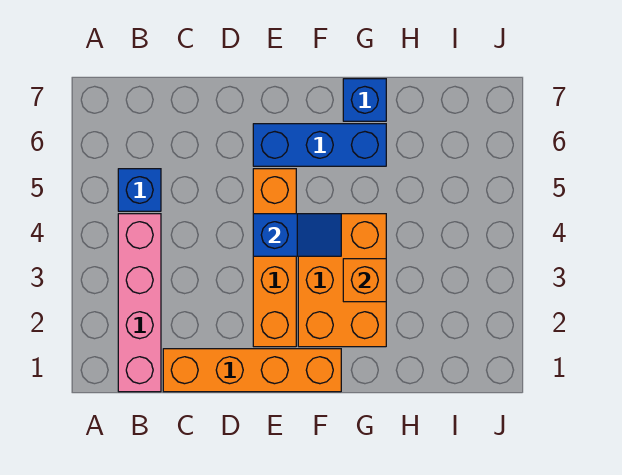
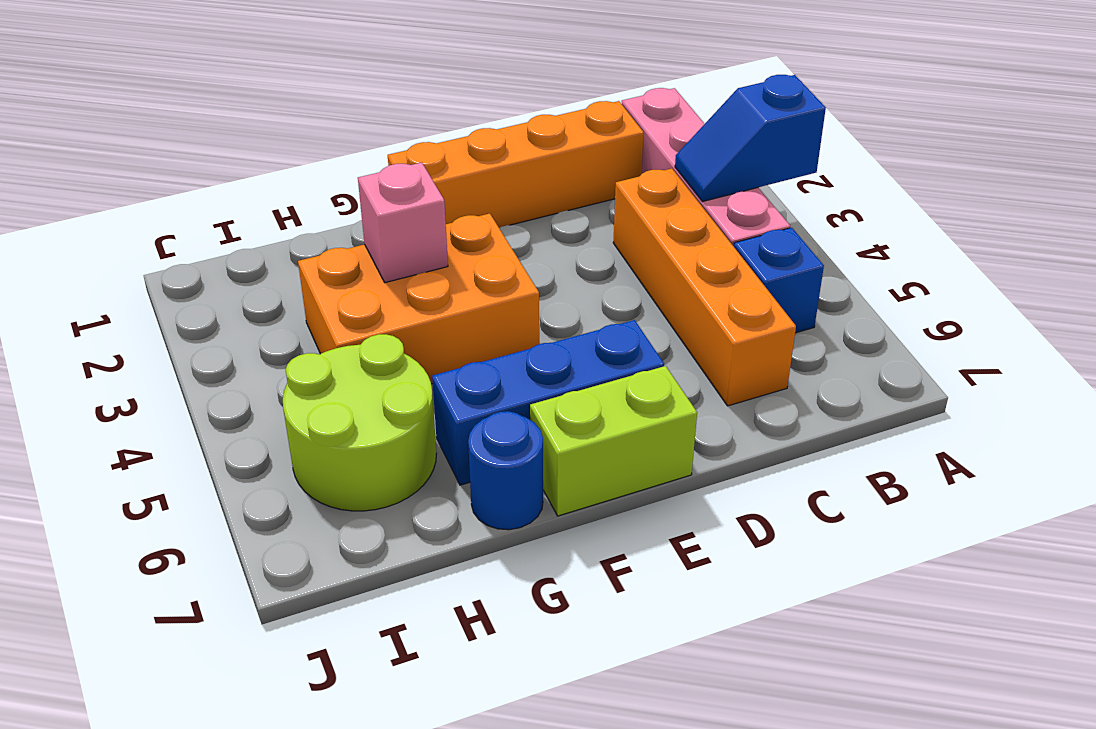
orange brick E2:E5 level 1 -> orange brick C3:C6 level 1
blue slope E4:F4 level 2 top E -> blue slope A3:B3 level 2 top A
none -> lime brick E7:F7 level 1
orange brick F2:G4 level 1 -> orange brick F3:H4 level 1
orange brick G3 level 2 -> pink brick G3 level 2
blue brick G7 level 1 -> blue round brick G7 level 1
none -> lime round brick H5:I6 level 1

